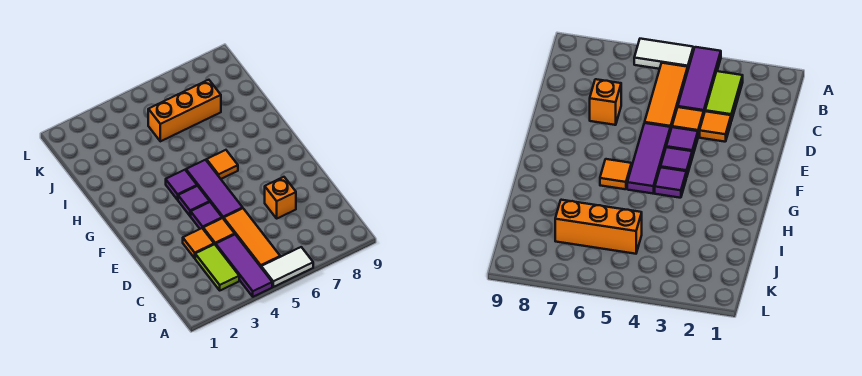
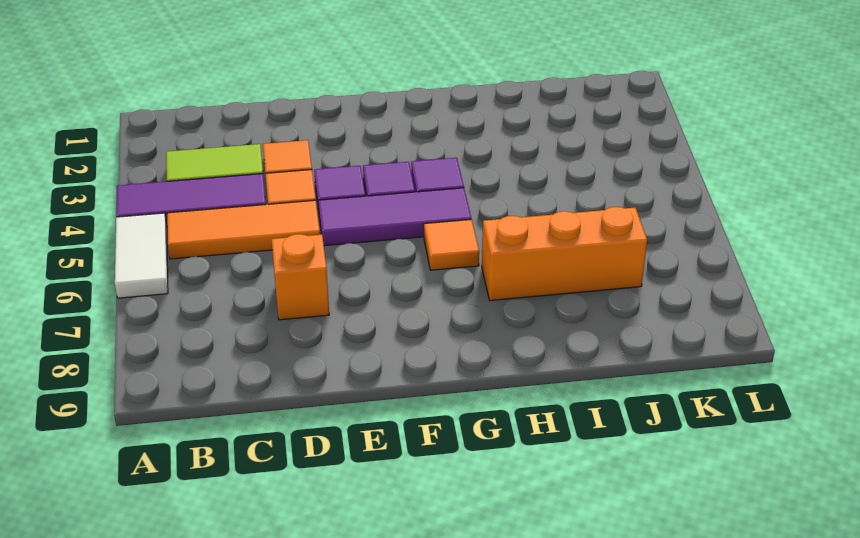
orange brick J5:J7 level 1 -> orange brick H7:J7 level 1

